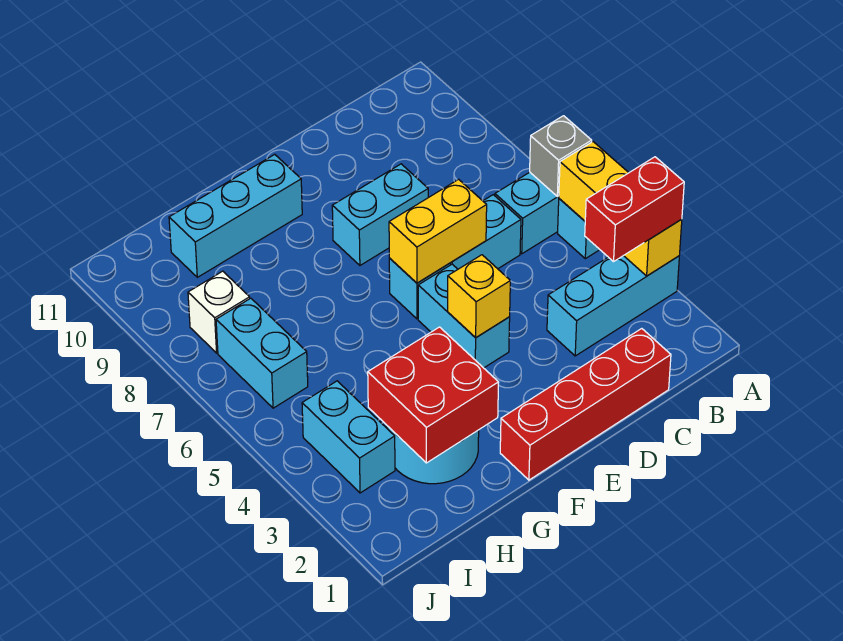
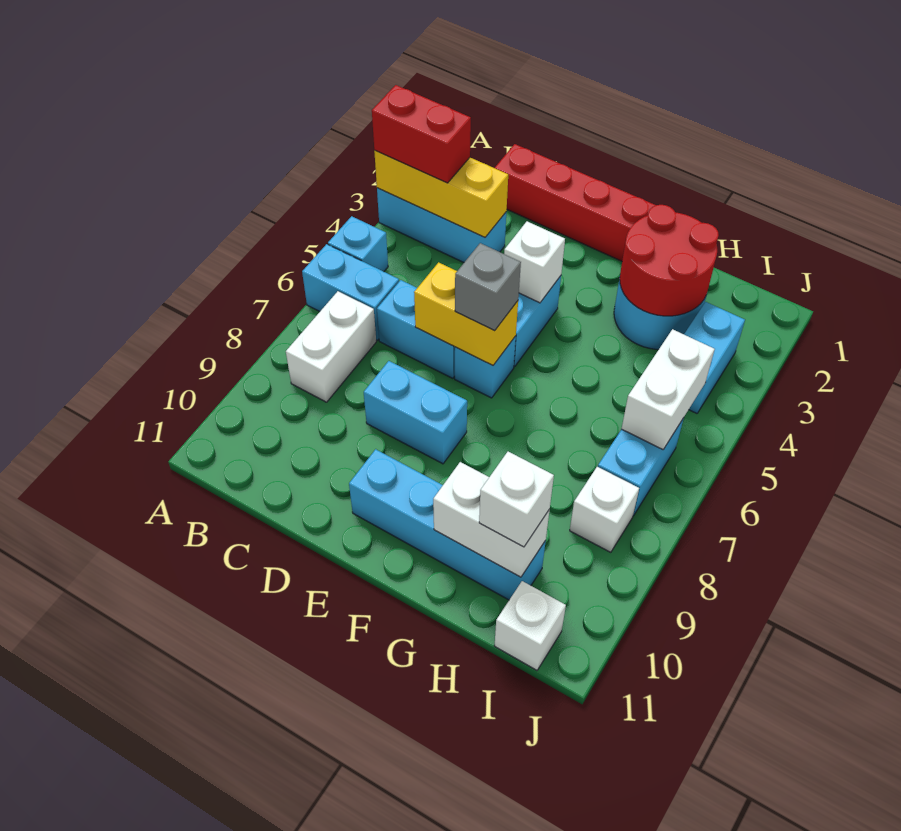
yellow brick A3:A5 level 2 -> yellow brick A3:C3 level 2
grey brick A6 level 2 -> grey brick E6 level 3
none -> white brick B7:B8 level 1
yellow brick E4 level 2 -> white brick E4 level 2
cyan brick F10:H10 level 1 -> cyan brick E10:H10 level 1
red brick G2:H3 level 2 -> red round brick G2:H3 level 2
none -> white brick G10:H10 level 2
none -> white brick H10 level 3
none -> white brick I5:I6 level 2
none -> white brick I11 level 1

